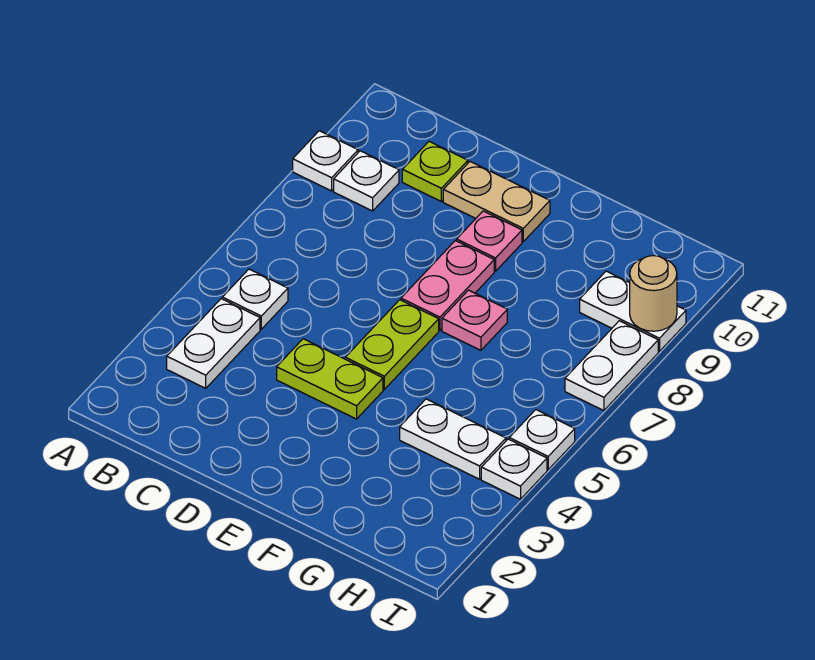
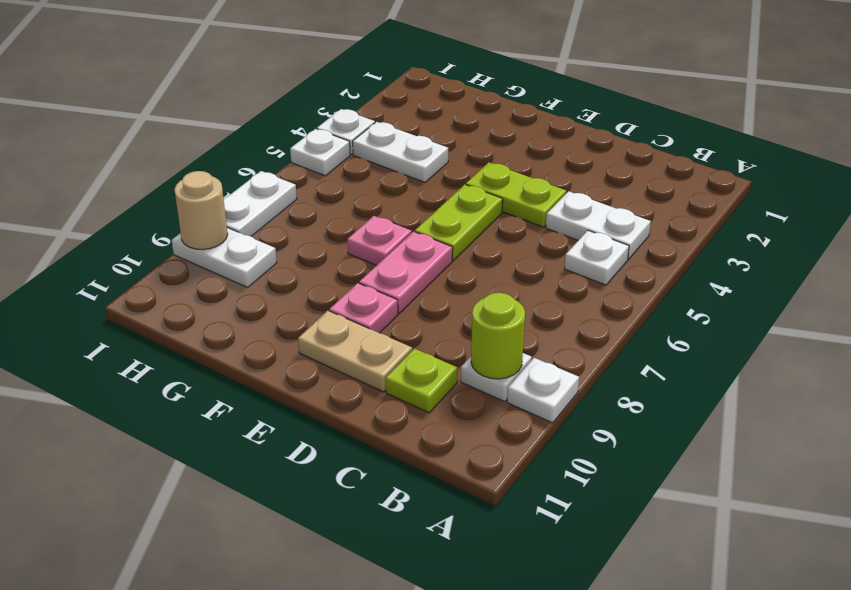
white plate B3:B4 level 1 -> white plate B4:C4 level 1
none -> lime round brick B9 level 2

